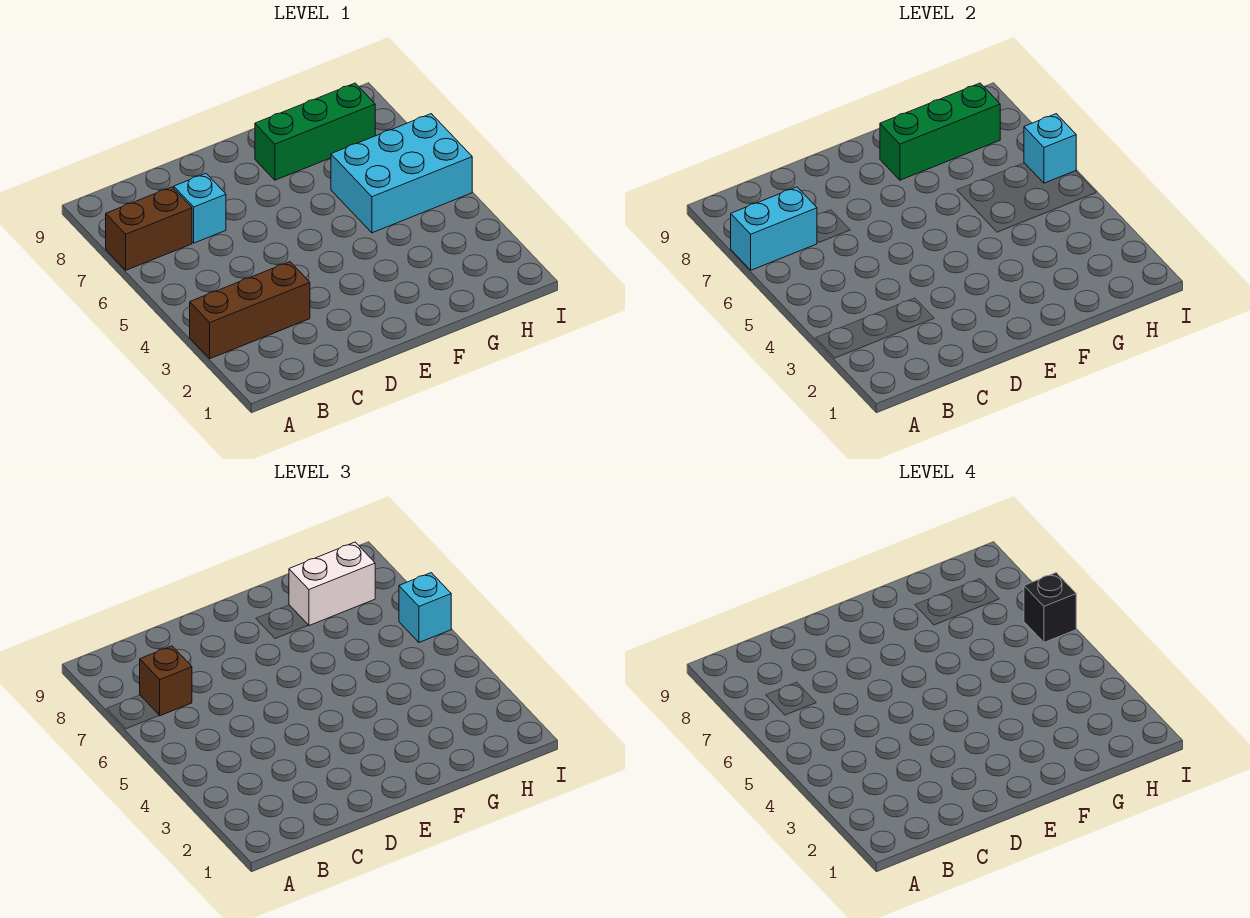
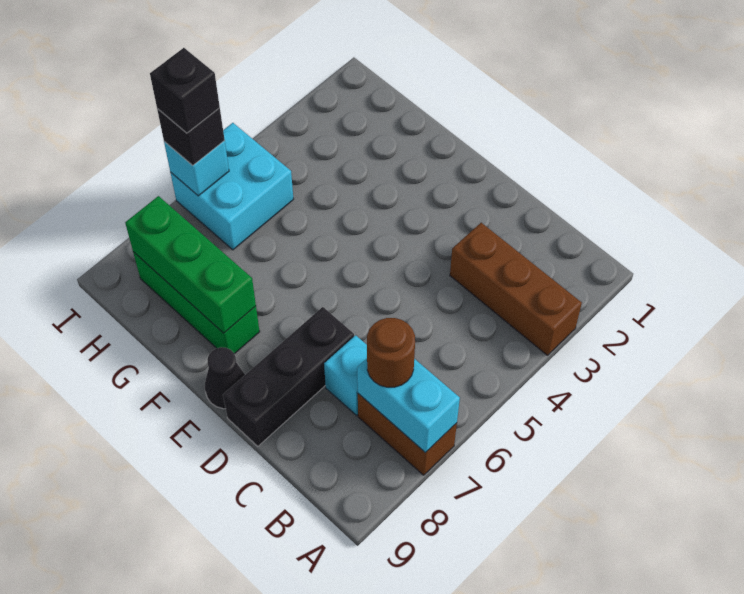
brown brick B7 level 3 -> brown round brick B7 level 3
none -> black brick D7:D9 level 1
none -> black cone E9 level 1
cyan brick G5:I6 level 1 -> cyan brick H5:I6 level 1
white brick G8:H8 level 3 -> none
cyan brick I6 level 3 -> black brick I6 level 3

